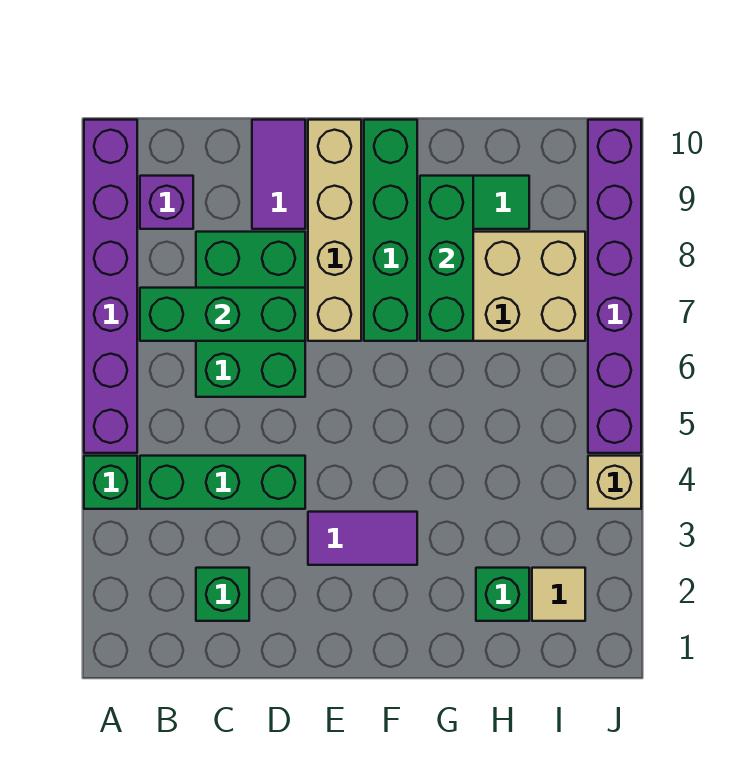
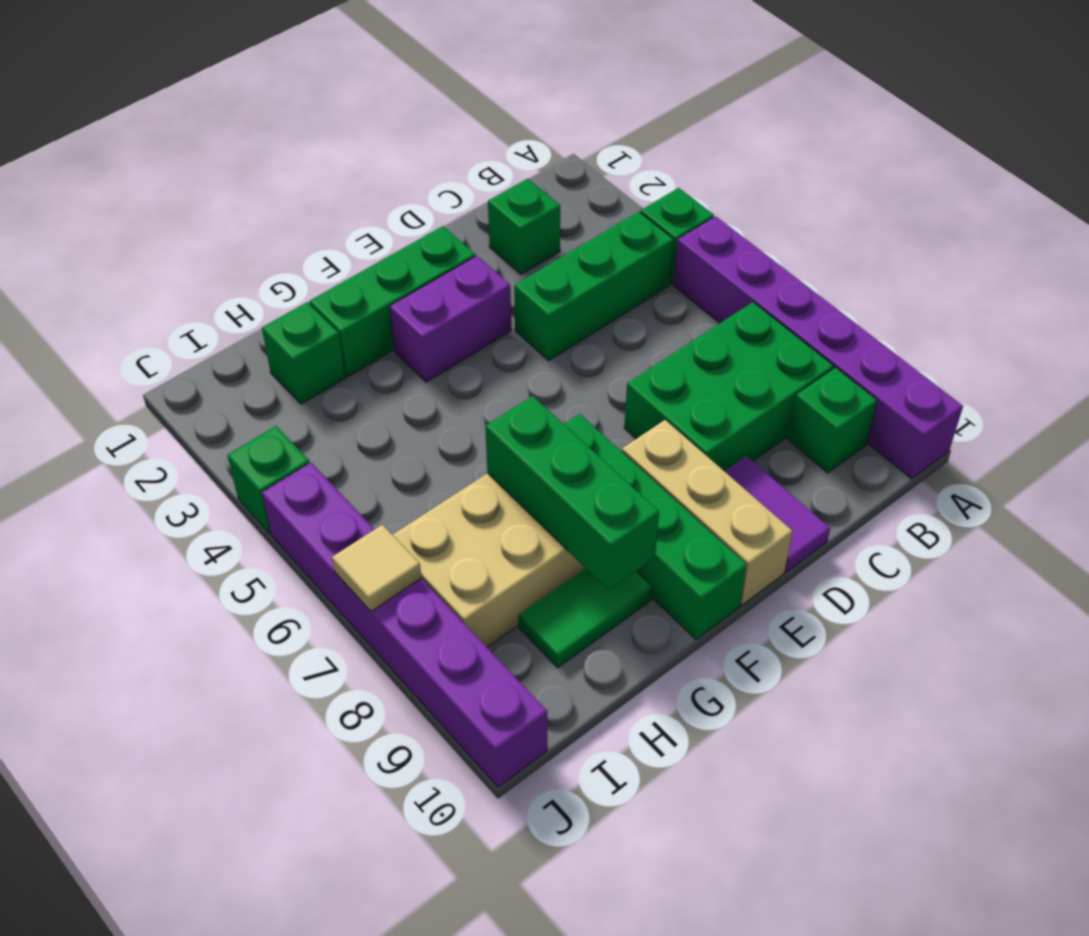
green brick B7:D7 level 2 -> green brick E2:G2 level 1
purple brick B9 level 1 -> green brick B9 level 1
green brick C6:D8 level 1 -> green brick B7:D8 level 1
purple tile E3:F3 level 1 -> purple brick E3:F3 level 1
tan brick E7:E10 level 1 -> tan brick E8:E10 level 1
tan tile I2 level 1 -> tan tile J7 level 2
tan brick J4 level 1 -> green brick J4 level 1

